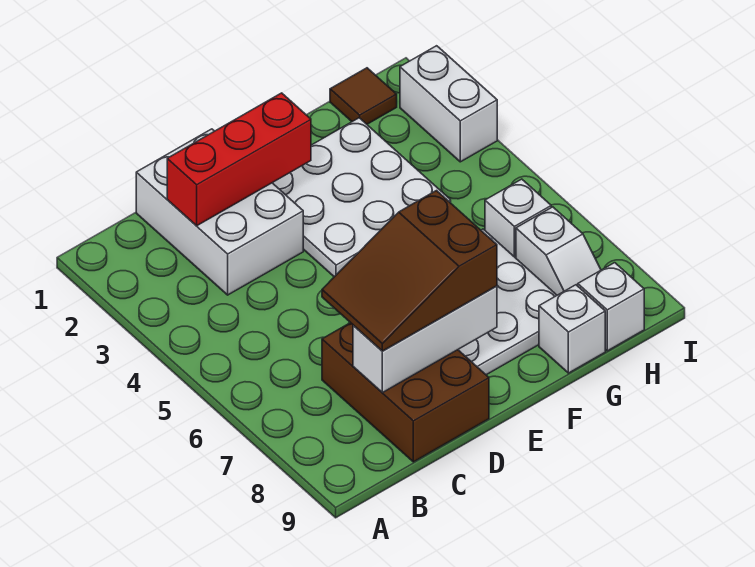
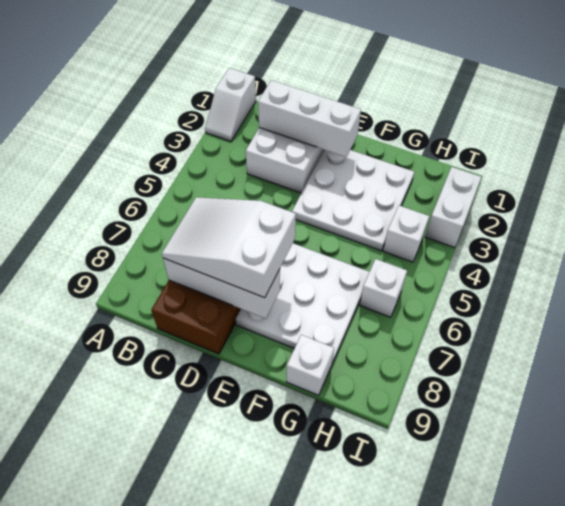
red brick C2:E2 level 2 -> white brick C2:E2 level 2
brown slope C7:E8 level 3 top E -> white slope C7:E8 level 3 top E
brown tile H1 level 1 -> none
white slope H7:H8 level 1 top 7 -> white slope A1:A2 level 1 top 1
white brick H9 level 1 -> white brick H4 level 1

